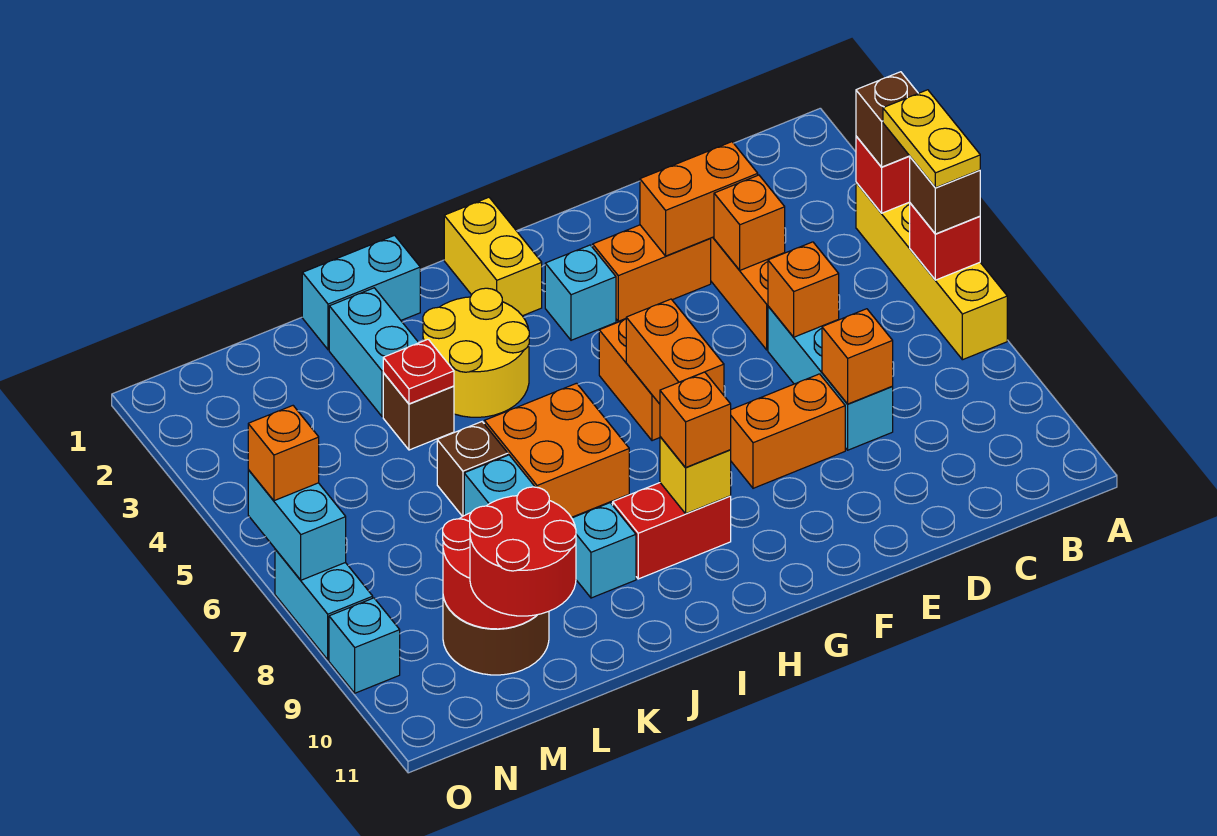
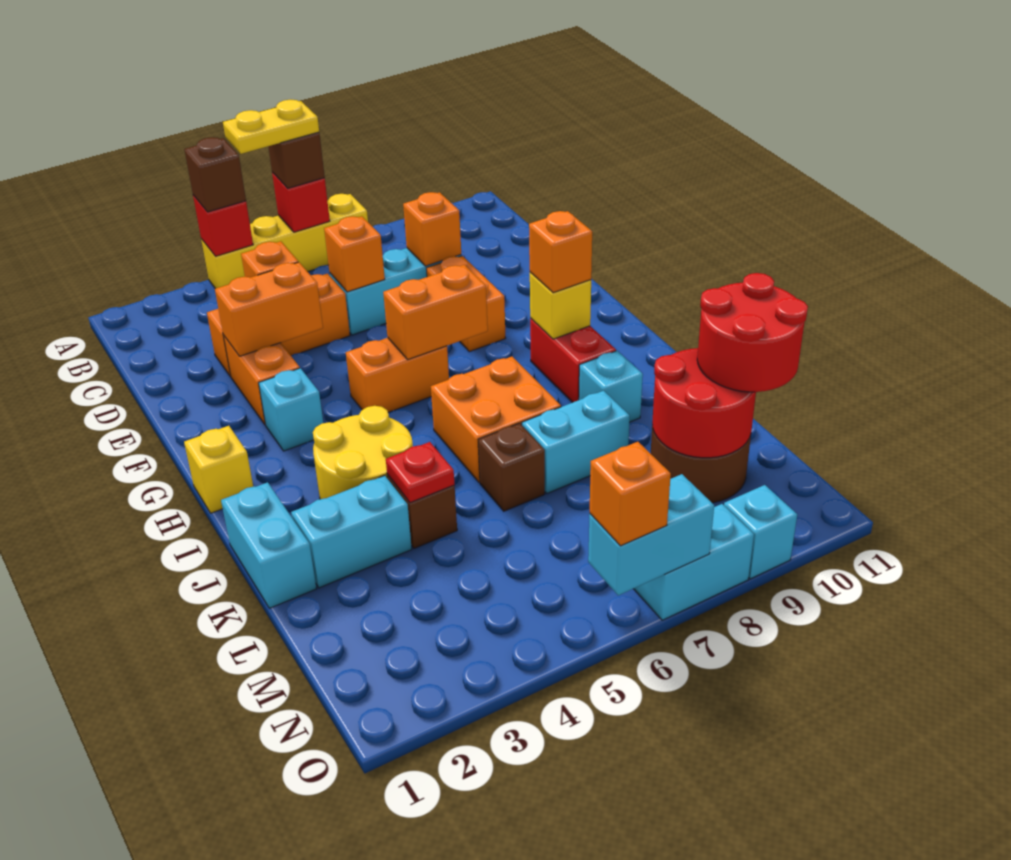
orange brick D3:E3 level 2 -> orange brick E3:E4 level 2
yellow brick H1:H2 level 1 -> yellow brick H1 level 1

